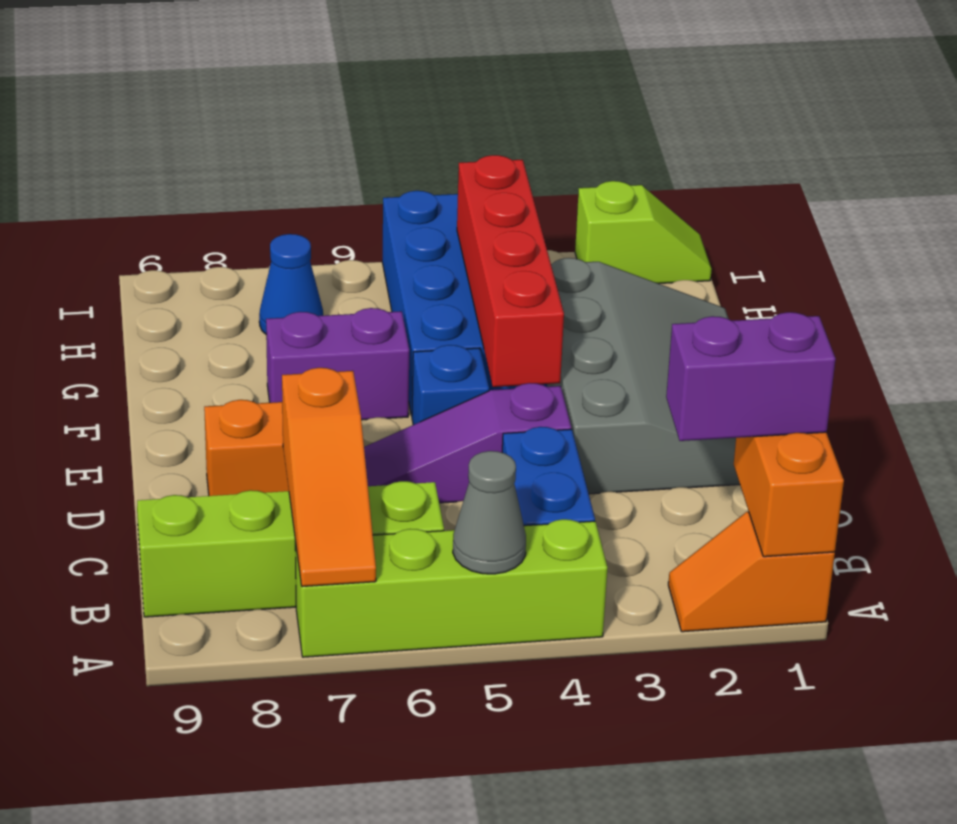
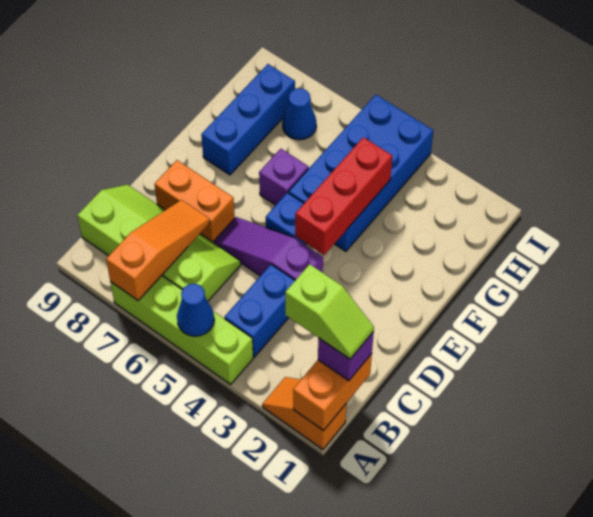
grey cone A5 level 2 -> blue cone A5 level 2
orange slope A7:C7 level 2 top C -> orange slope A7:C7 level 2 top A
purple brick B1:B2 level 3 -> purple brick B1 level 3
grey slope D1:G3 level 1 top 3 -> none
red brick E4:H4 level 2 -> red brick E4:G4 level 2
purple brick F6:F7 level 1 -> purple brick F6 level 1
none -> blue brick F8:H8 level 1
lime slope I1:I2 level 1 top 2 -> lime slope B1:B2 level 4 top 2

